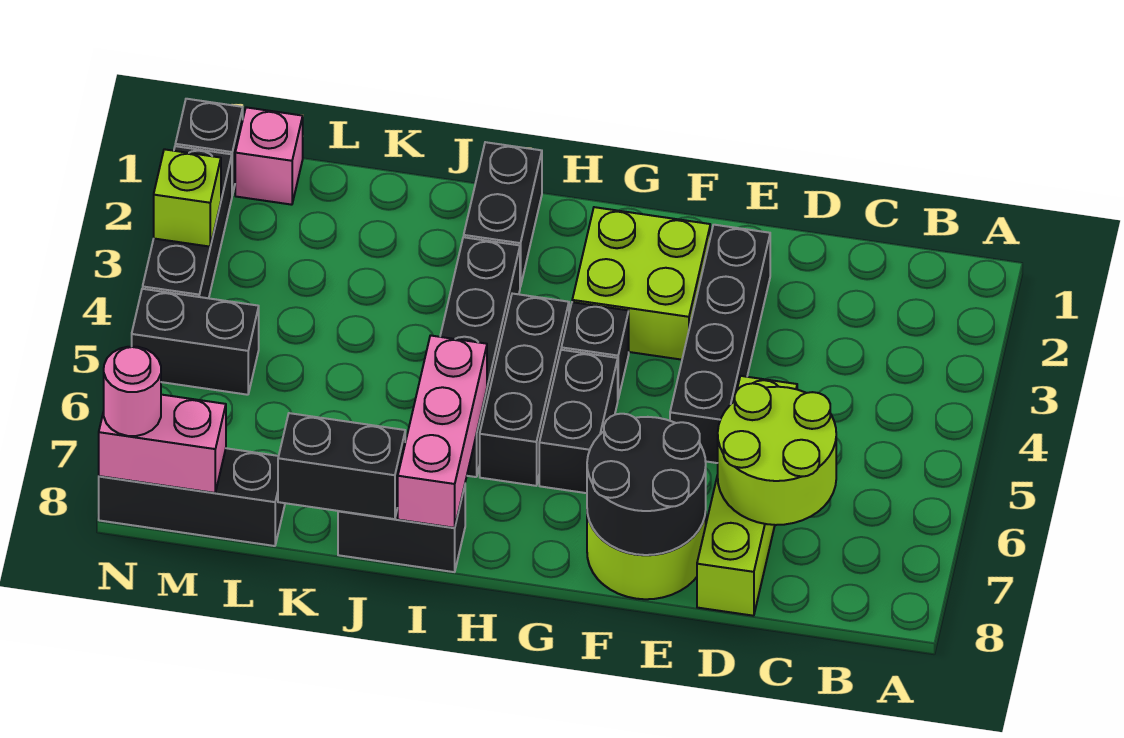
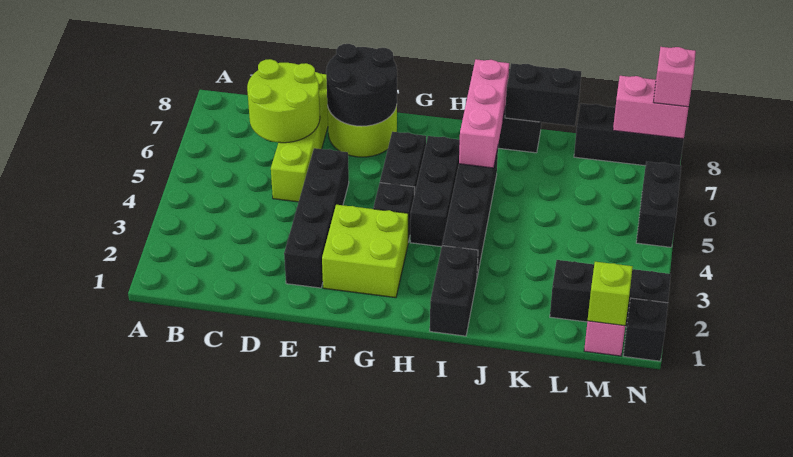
black brick M5:N5 level 1 -> black brick N5:N6 level 1
black brick N2:N4 level 1 -> black brick L2:N2 level 1
lime brick N3 level 2 -> lime brick M1 level 2
pink round brick N8 level 3 -> pink brick N8 level 3

